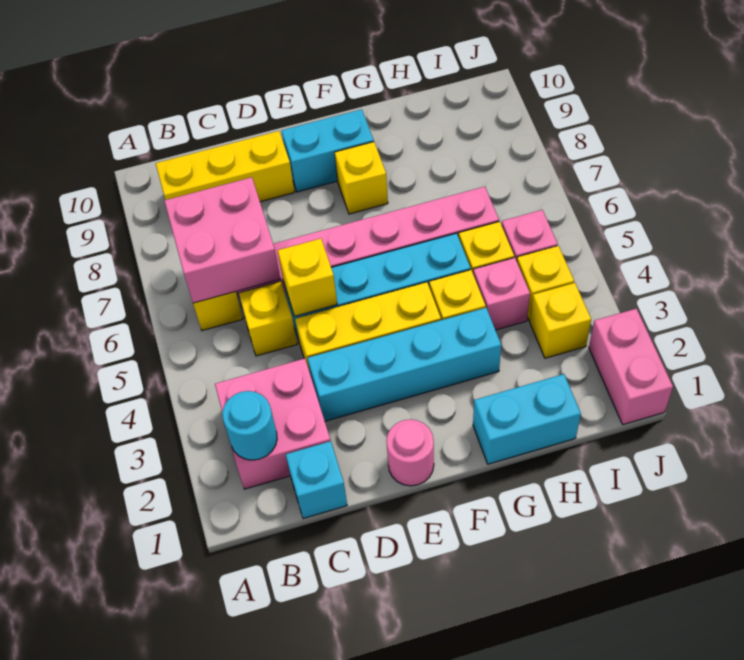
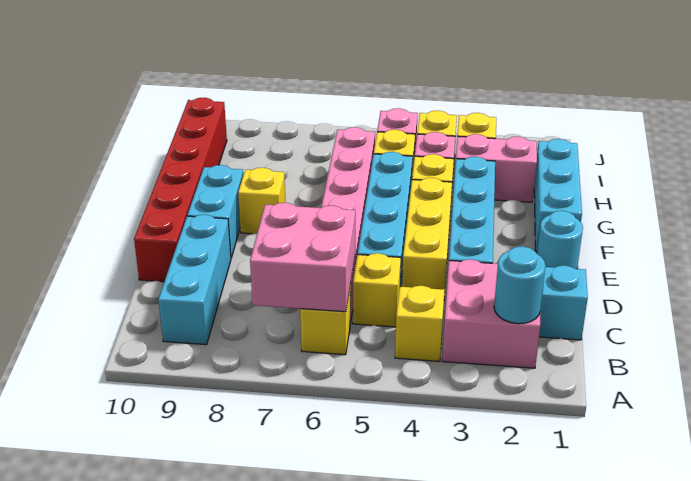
yellow brick B9:D9 level 1 -> cyan brick B9:D9 level 1
yellow brick D5 level 2 -> yellow brick B4 level 1
none -> red brick D10:I10 level 1
pink round brick E1 level 1 -> cyan round brick E1 level 1
cyan brick G1:H1 level 1 -> cyan brick F1:H1 level 1
pink brick J1:J2 level 1 -> pink brick H2:H3 level 1

